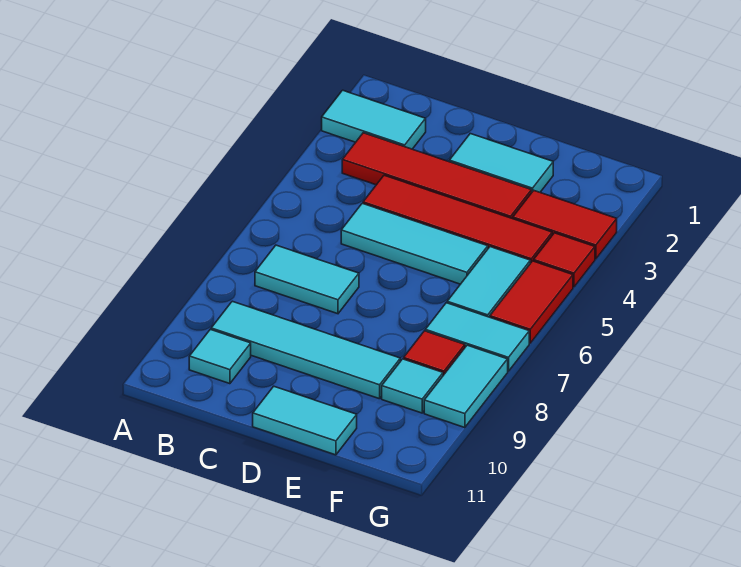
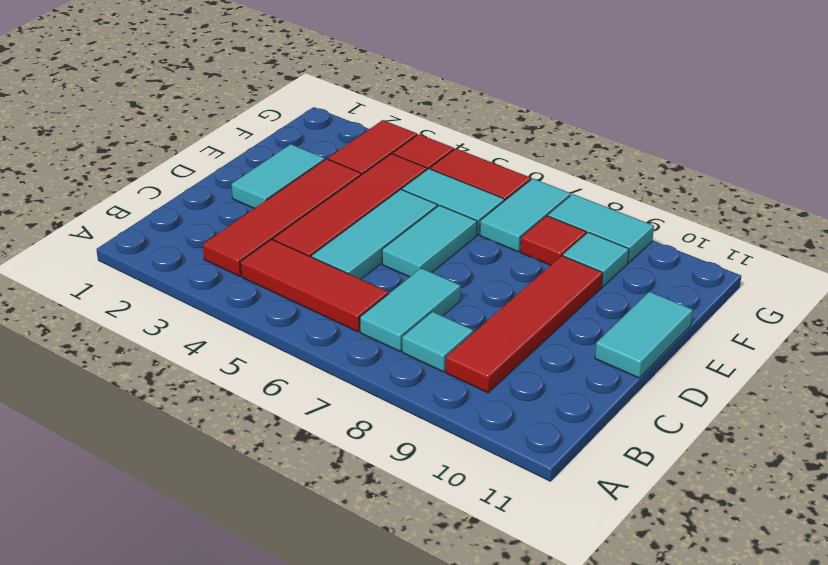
cyan tile A2:B2 level 1 -> cyan tile D6:E6 level 1
none -> red tile B4:B6 level 1
cyan tile B9:E9 level 1 -> red tile B9:E9 level 1
cyan tile B10 level 1 -> cyan tile B8 level 1

